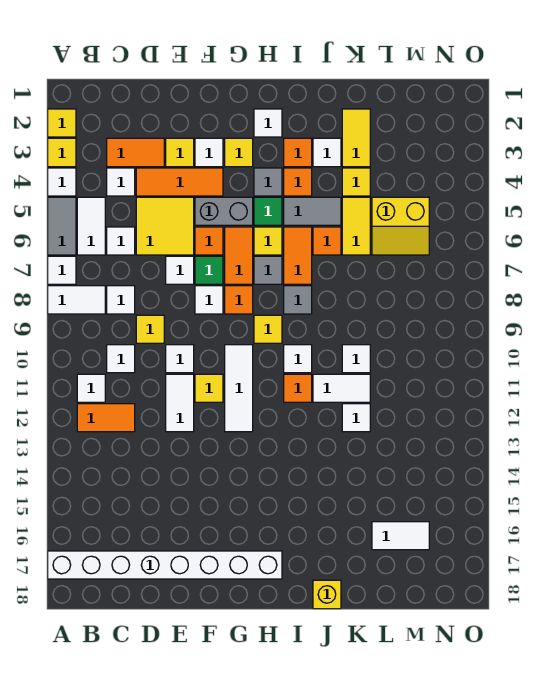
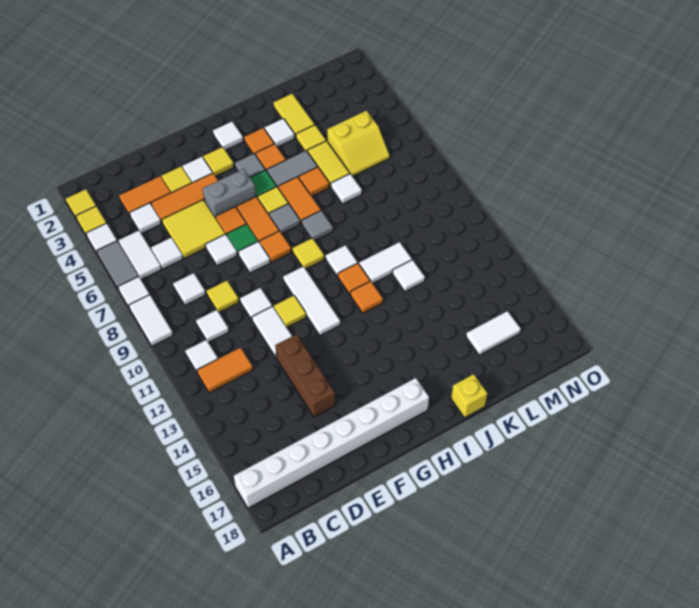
white tile A8:B8 level 1 -> white tile A8:A9 level 1
none -> brown brick E13:E15 level 1
none -> orange tile I12 level 1
white tile K10 level 1 -> white tile K7 level 1

